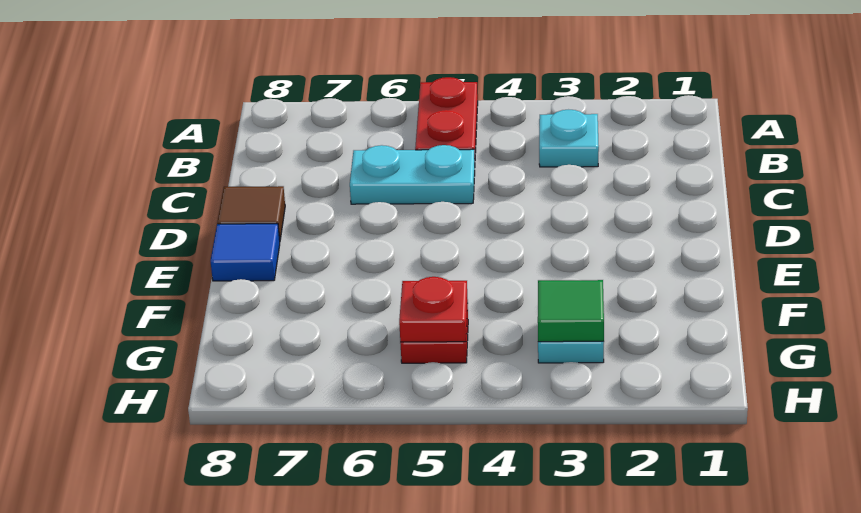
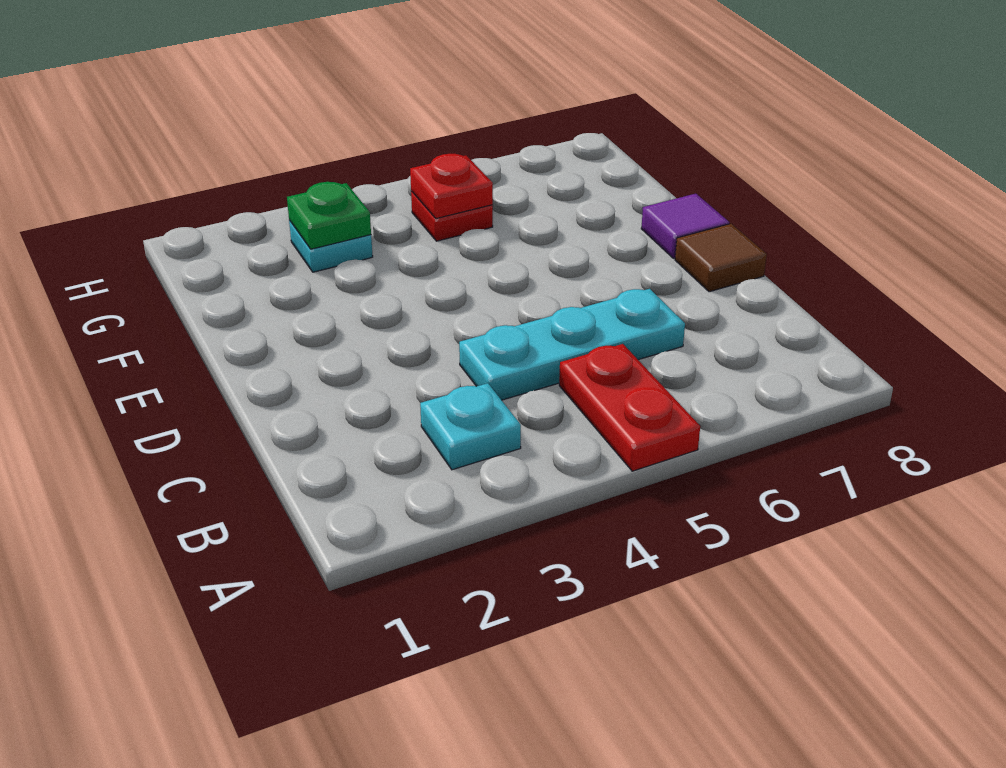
cyan plate C5:C6 level 1 -> cyan plate C4:C6 level 1
blue tile E8 level 1 -> purple tile E8 level 1
green tile G3 level 2 -> green plate G3 level 2

